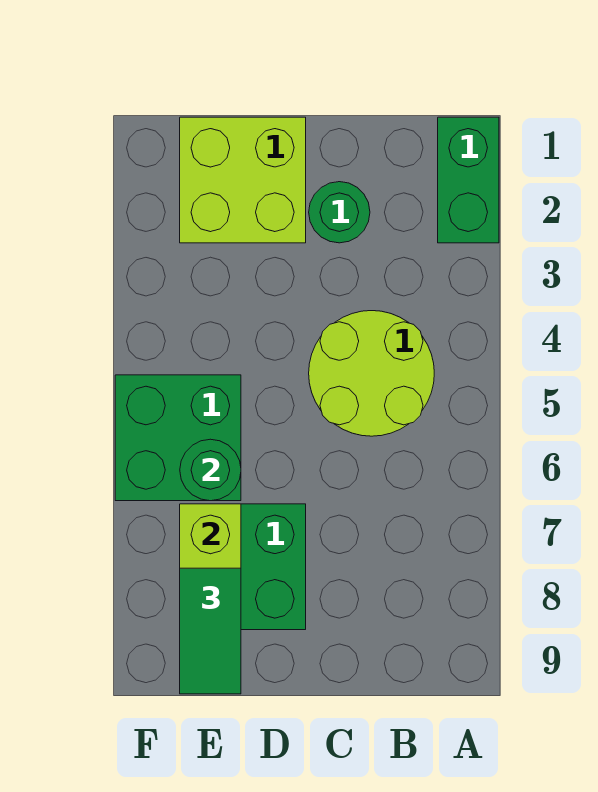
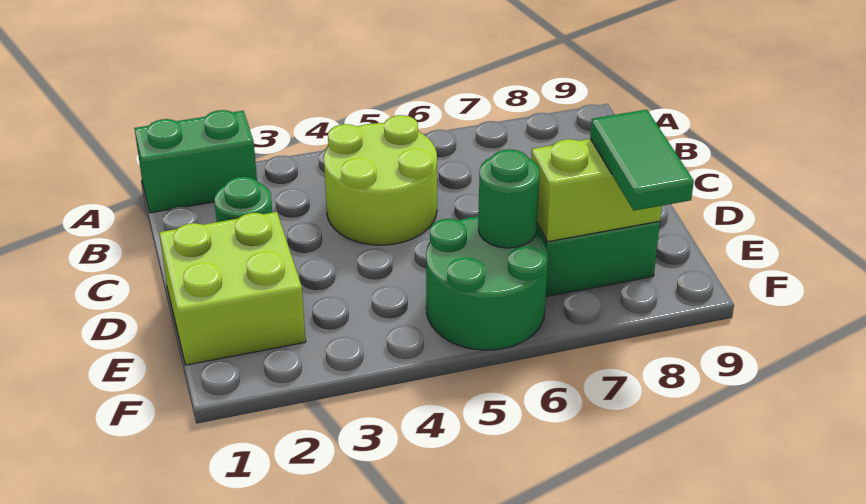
green brick E5:F6 level 1 -> green round brick E5:F6 level 1
green tile E8:E9 level 3 -> green tile E8:F8 level 3

